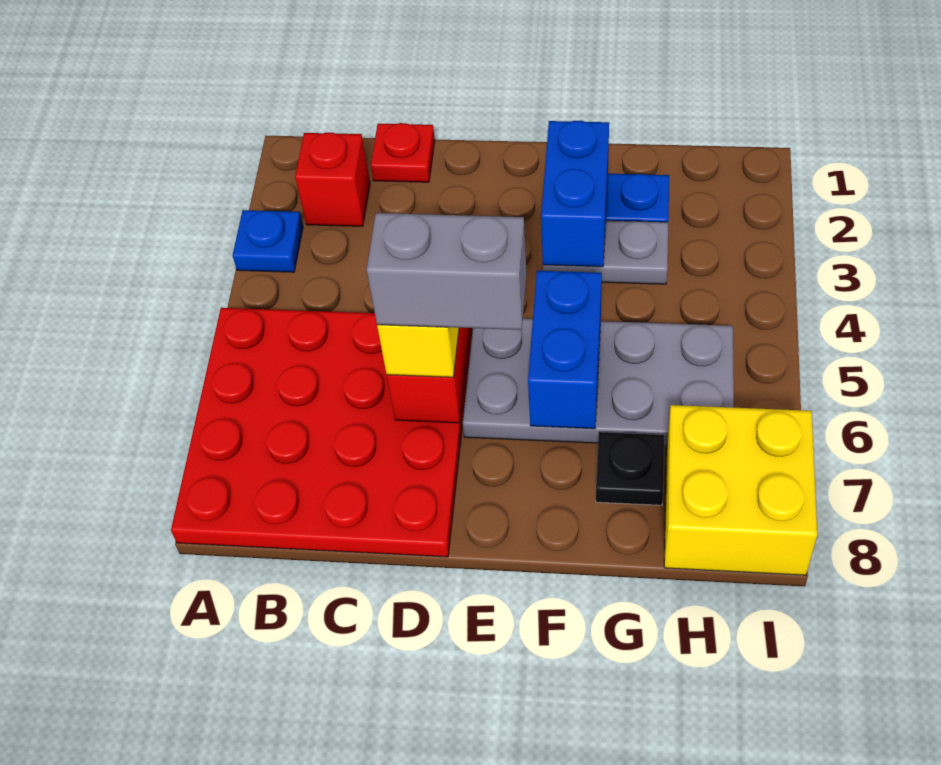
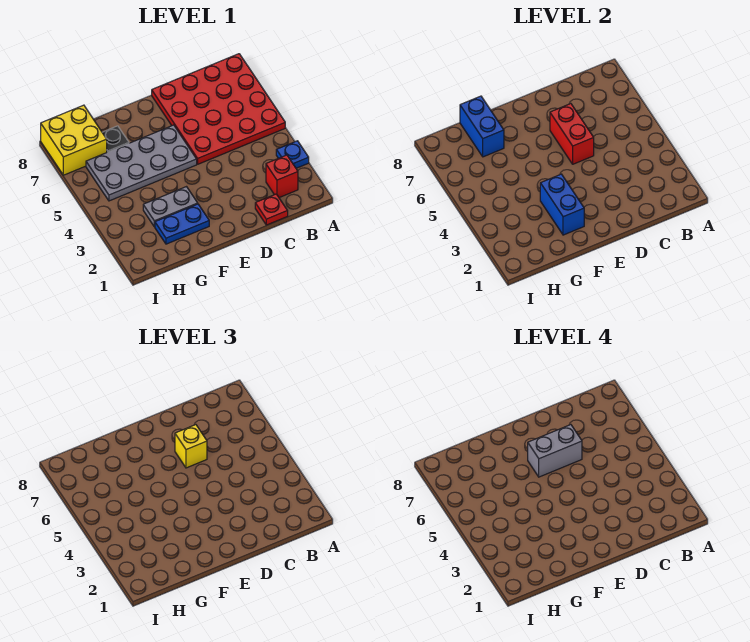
blue brick F5:F6 level 2 -> blue brick G7:G8 level 2

